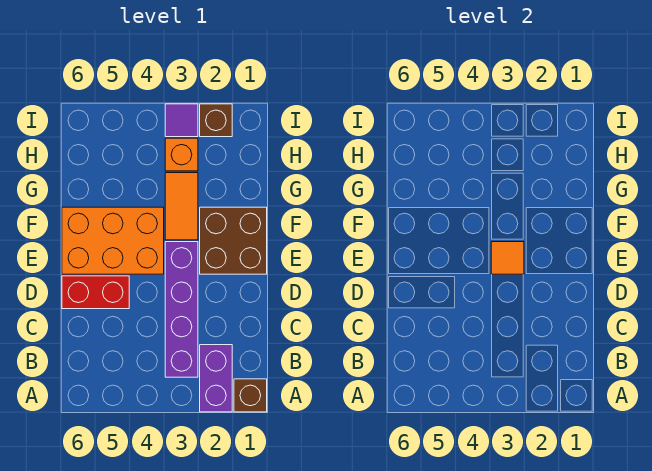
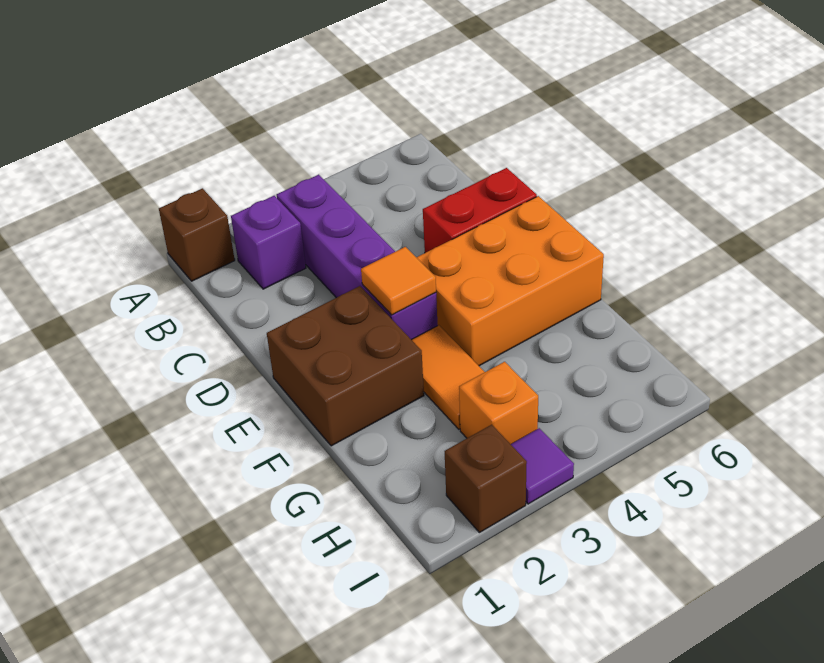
purple brick A2:B2 level 1 -> purple brick B2 level 1

